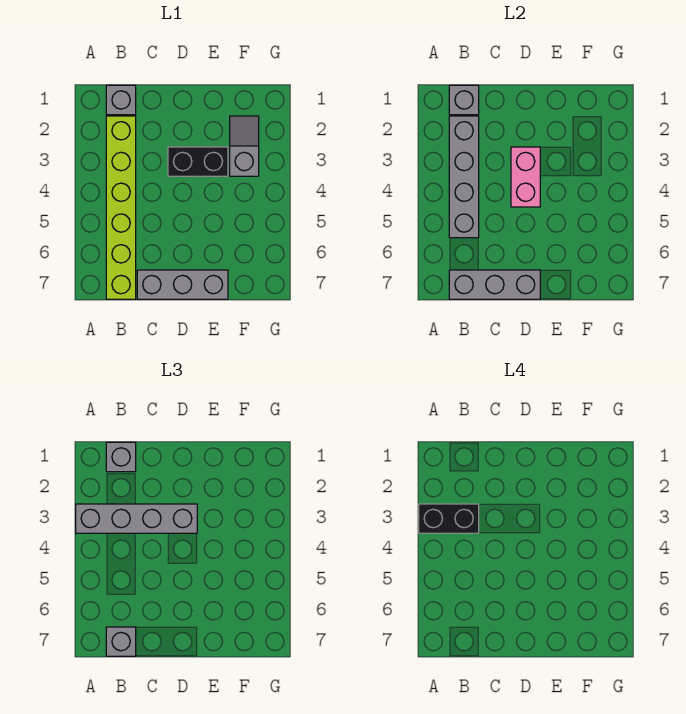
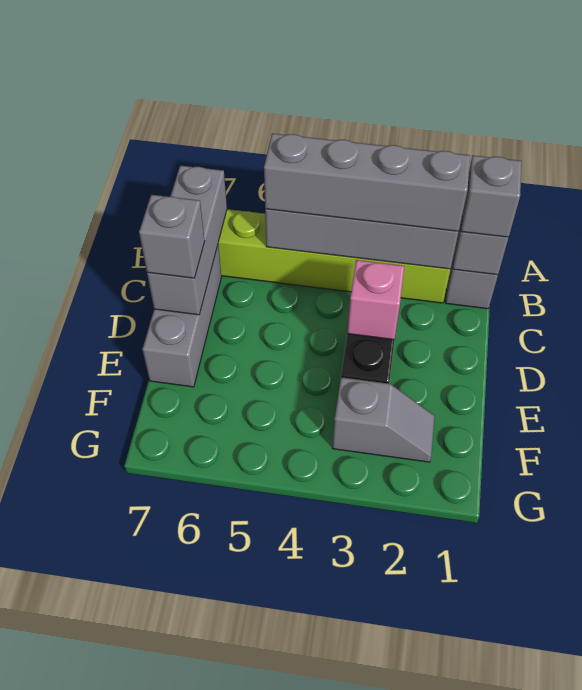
grey brick A3:D3 level 3 -> grey brick B2:B5 level 3
black brick A3:B3 level 4 -> none
grey brick B7 level 3 -> grey brick D7 level 3
pink brick D3:D4 level 2 -> pink brick D3 level 2

